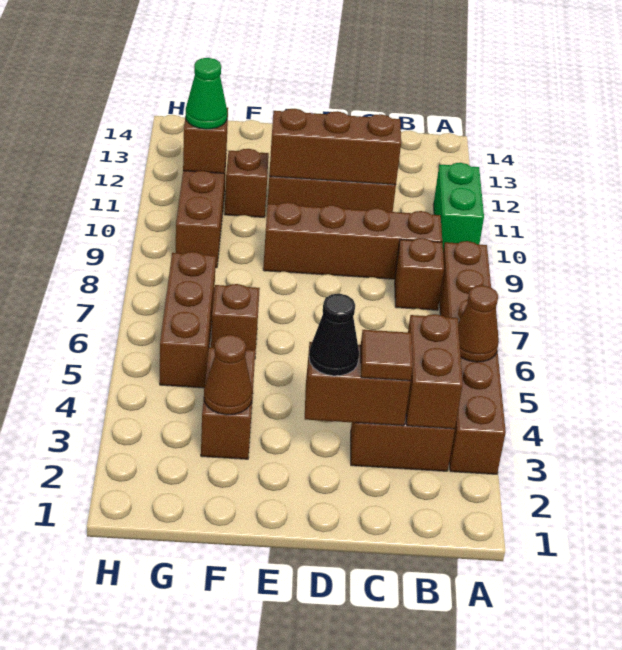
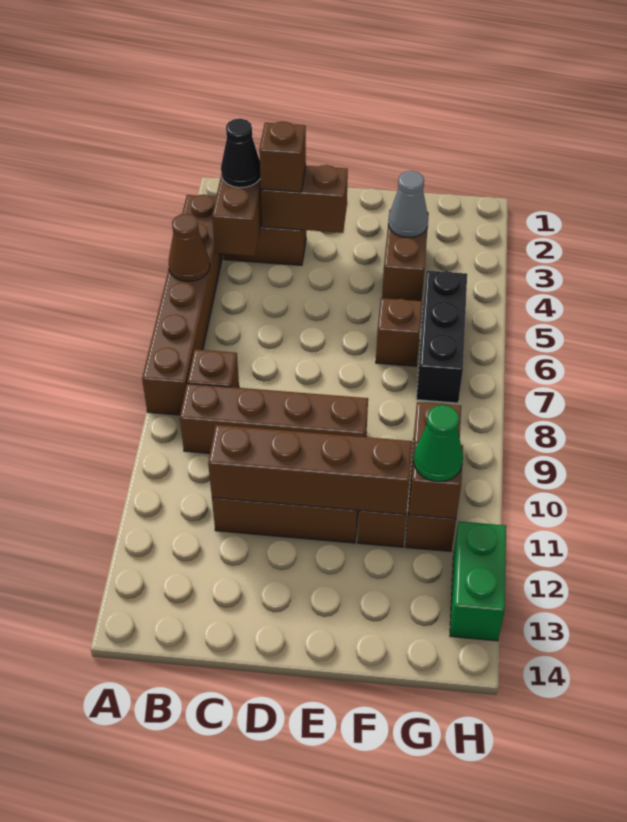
green brick A10:A11 level 1 -> green brick H12:H13 level 1
brown tile C3 level 3 -> brown brick C3 level 3
brown brick C11:E11 level 2 -> brown brick C11:F11 level 2
black cone D3 level 3 -> black cone B3 level 3
brown cone F3 level 2 -> grey cone F3 level 2
brown brick G5:G7 level 1 -> black brick G5:G7 level 1

